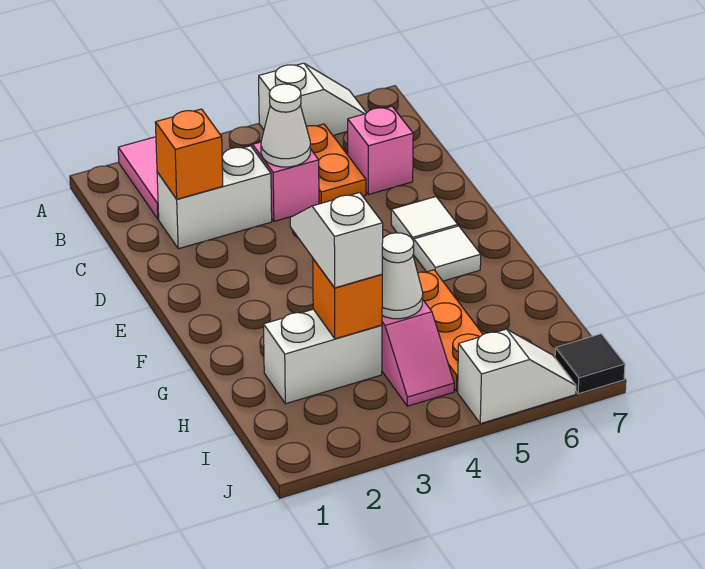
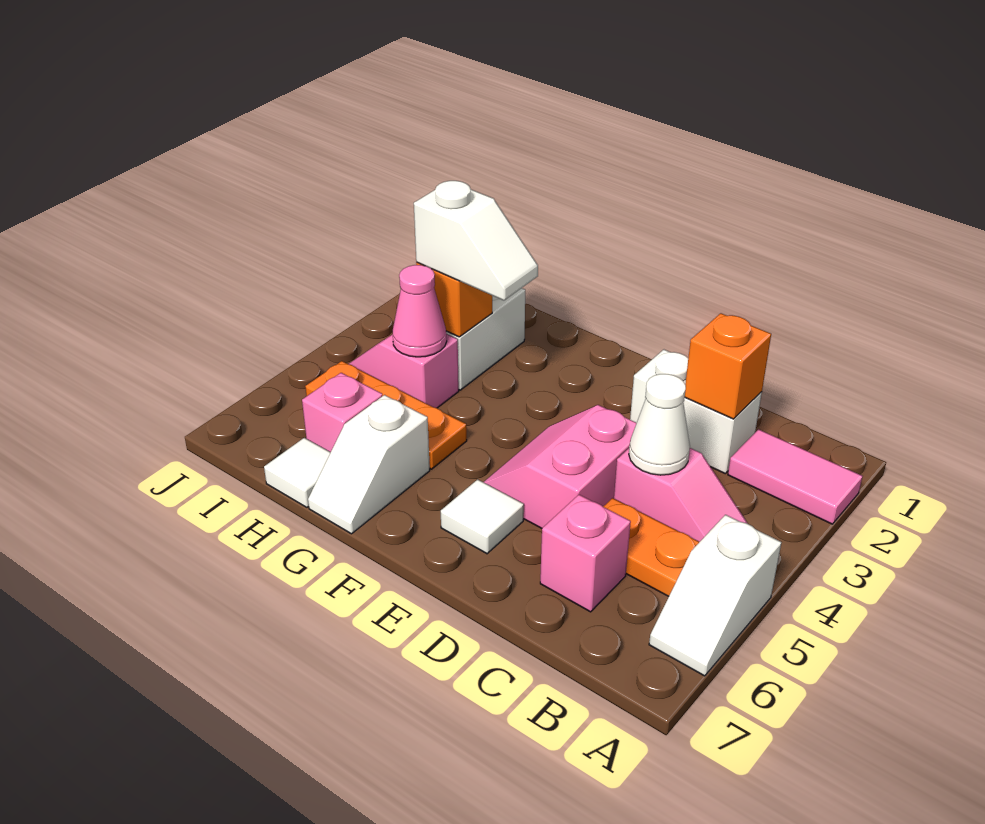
white brick C2:C3 level 1 -> white brick C2:D2 level 1
none -> pink slope D4:E5 level 1 top D
white tile F6 level 1 -> white tile H7 level 1
white cone H4 level 2 -> pink cone H4 level 2
none -> pink brick H6 level 1
white slope J5:J6 level 1 top 5 -> white slope G6:G7 level 1 top 6
black tile J7 level 1 -> none

